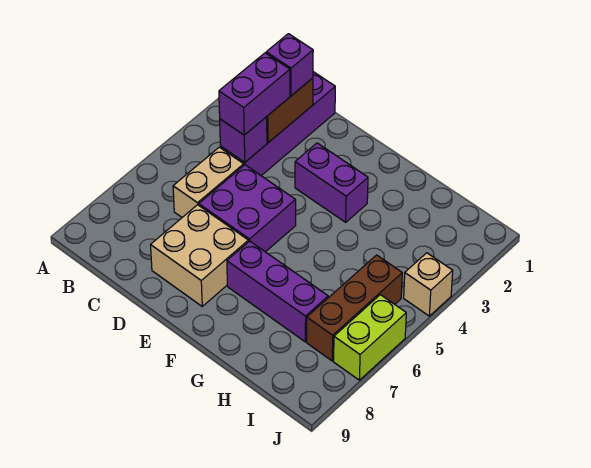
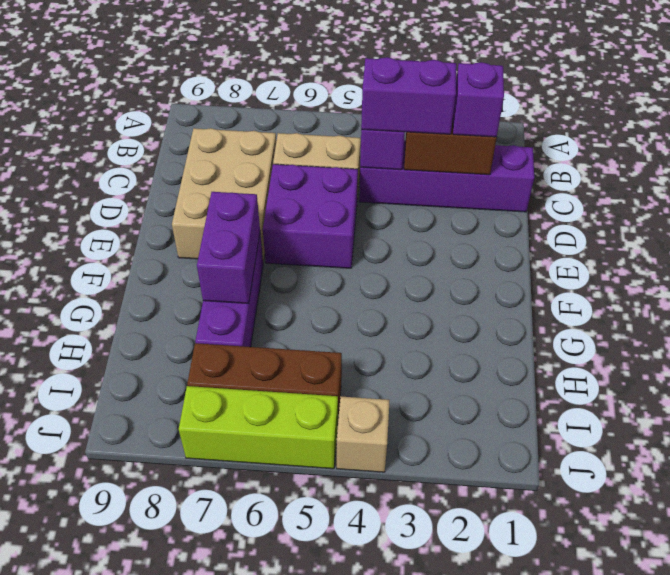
tan brick D7:E8 level 1 -> tan brick C7:E8 level 1
purple brick E3:F3 level 1 -> purple brick F7:G7 level 2
lime brick J6:J7 level 1 -> lime brick J5:J7 level 1

